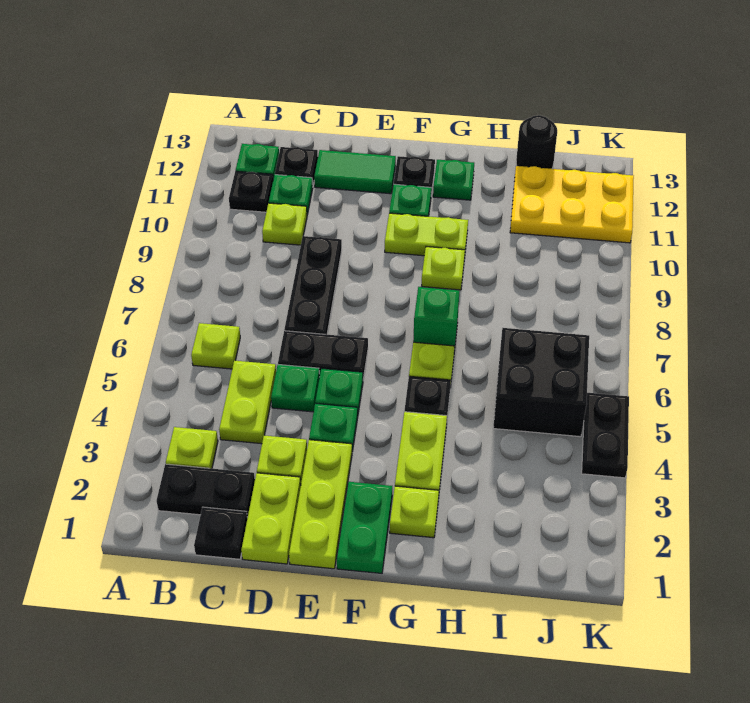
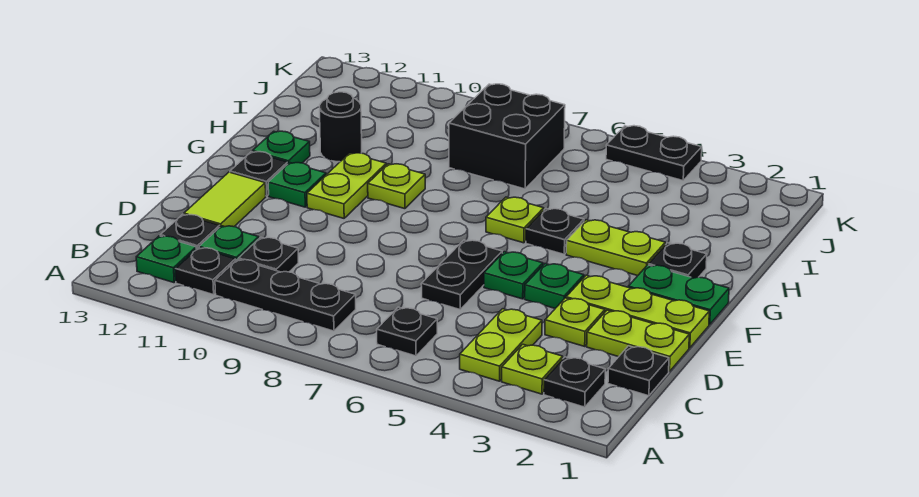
black plate B2:C2 level 1 -> black plate B2 level 1
lime plate B6 level 1 -> black plate B6 level 1
lime plate C4:C5 level 1 -> lime plate B4:C4 level 1
lime plate C10 level 1 -> black plate C10 level 1
green plate D5 level 1 -> none
black plate D7:D9 level 1 -> black plate B8:B10 level 1
green tile D12:E12 level 1 -> lime tile D12:E12 level 1
lime plate G2 level 1 -> black plate G2 level 1
green brick G7 level 1 -> none
black brick I5:J6 level 1 -> black brick I7:J8 level 1
yellow plate I11:K12 level 1 -> none
black round brick I13 level 1 -> black round brick H11 level 1

